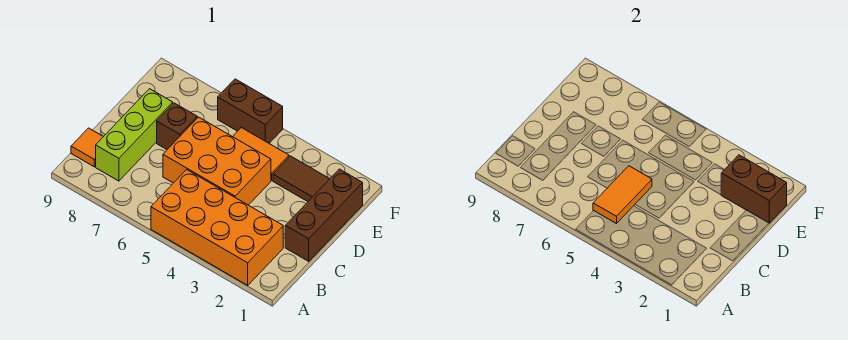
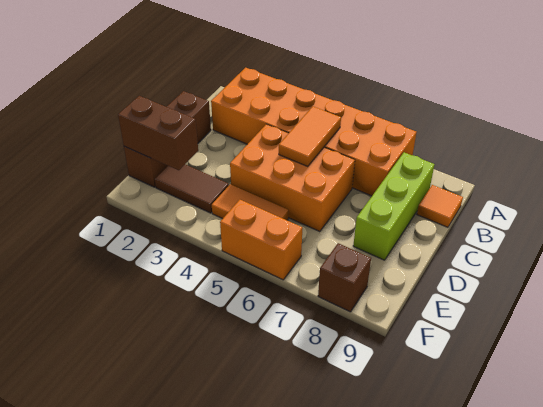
orange brick A2:B5 level 1 -> orange brick A2:B7 level 1
brown brick D7 level 1 -> brown brick F8 level 1
brown brick F5:F6 level 1 -> orange brick F5:F6 level 1

